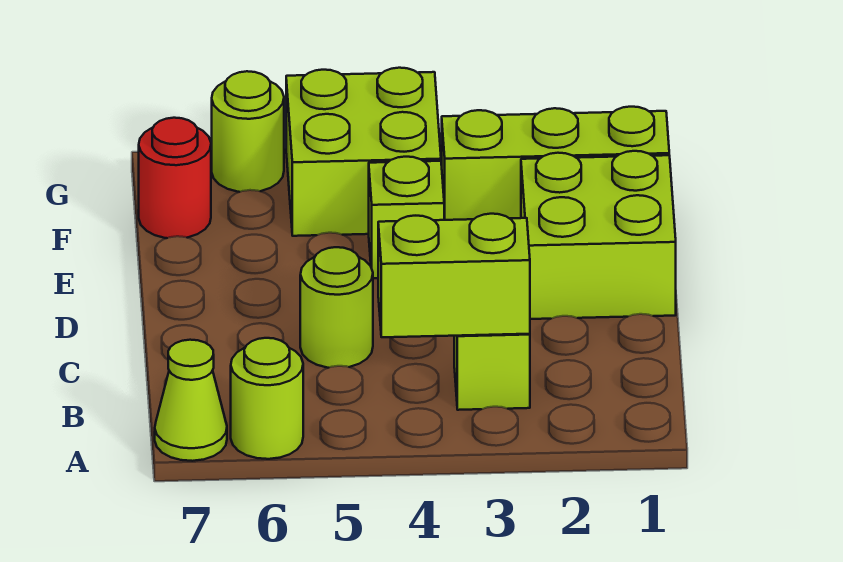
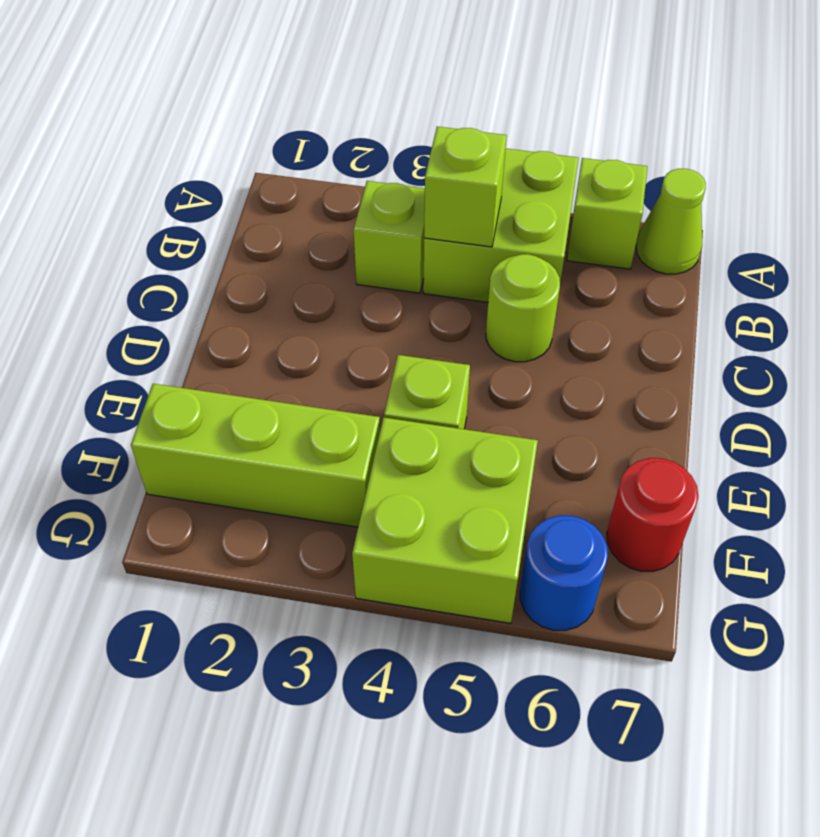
lime round brick A6 level 1 -> lime brick A6 level 1
lime brick B3:B4 level 2 -> lime brick B4 level 2
lime brick D1:E2 level 1 -> lime brick A4:B5 level 1
lime round brick G6 level 1 -> blue round brick G6 level 1

